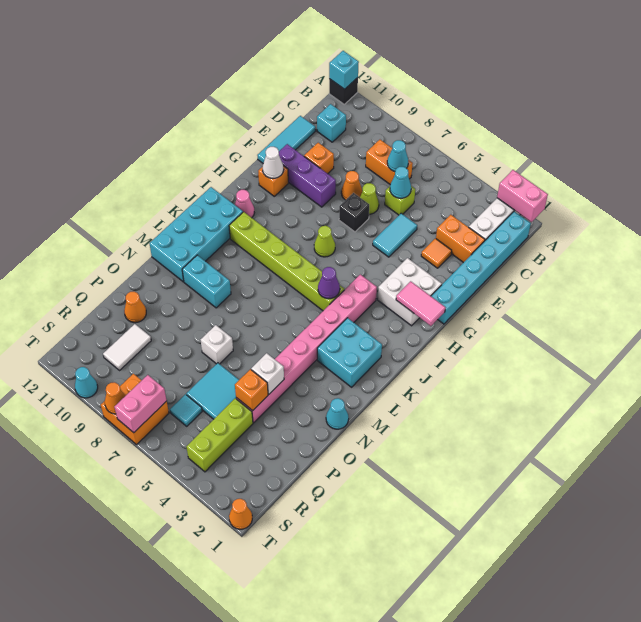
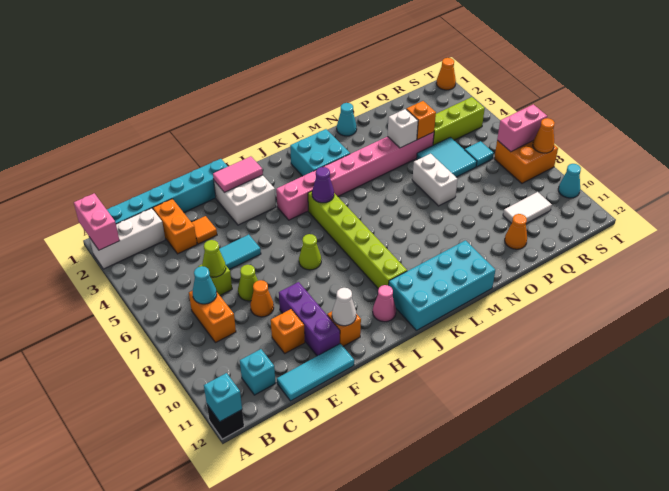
cyan cone D6 level 2 -> lime cone D6 level 2
black brick F7 level 1 -> none
pink tile H1:H2 level 2 -> pink tile G2:H2 level 2
cyan brick M9:M10 level 1 -> none
white brick O7 level 1 -> white brick O6:O7 level 1

